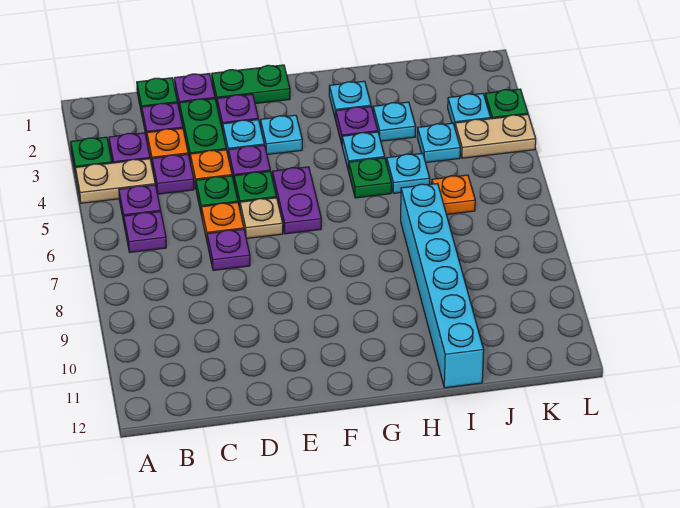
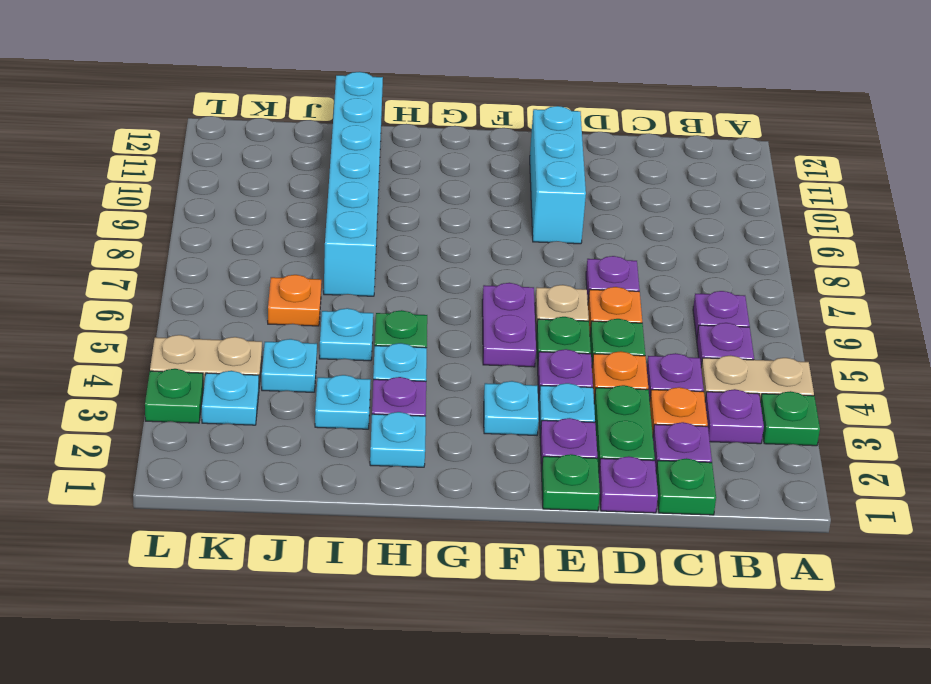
green plate E1:F1 level 1 -> green plate E1 level 1
none -> cyan brick E9:E11 level 1

